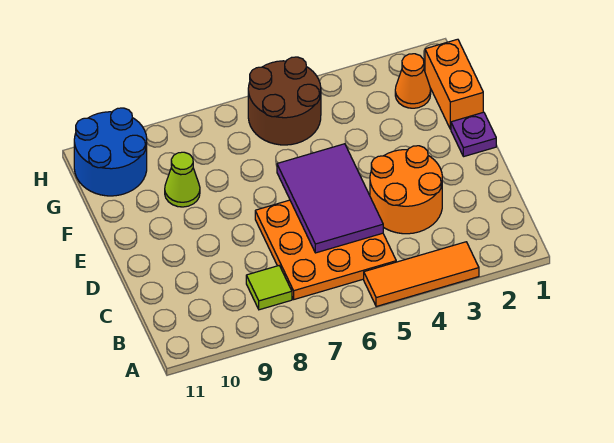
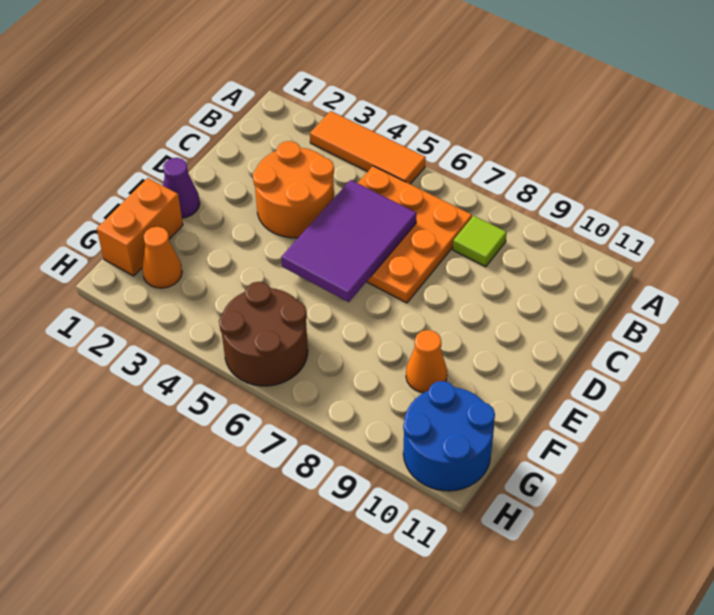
purple plate E1 level 1 -> purple cone E1 level 1
lime cone F9 level 1 -> orange cone F9 level 1

